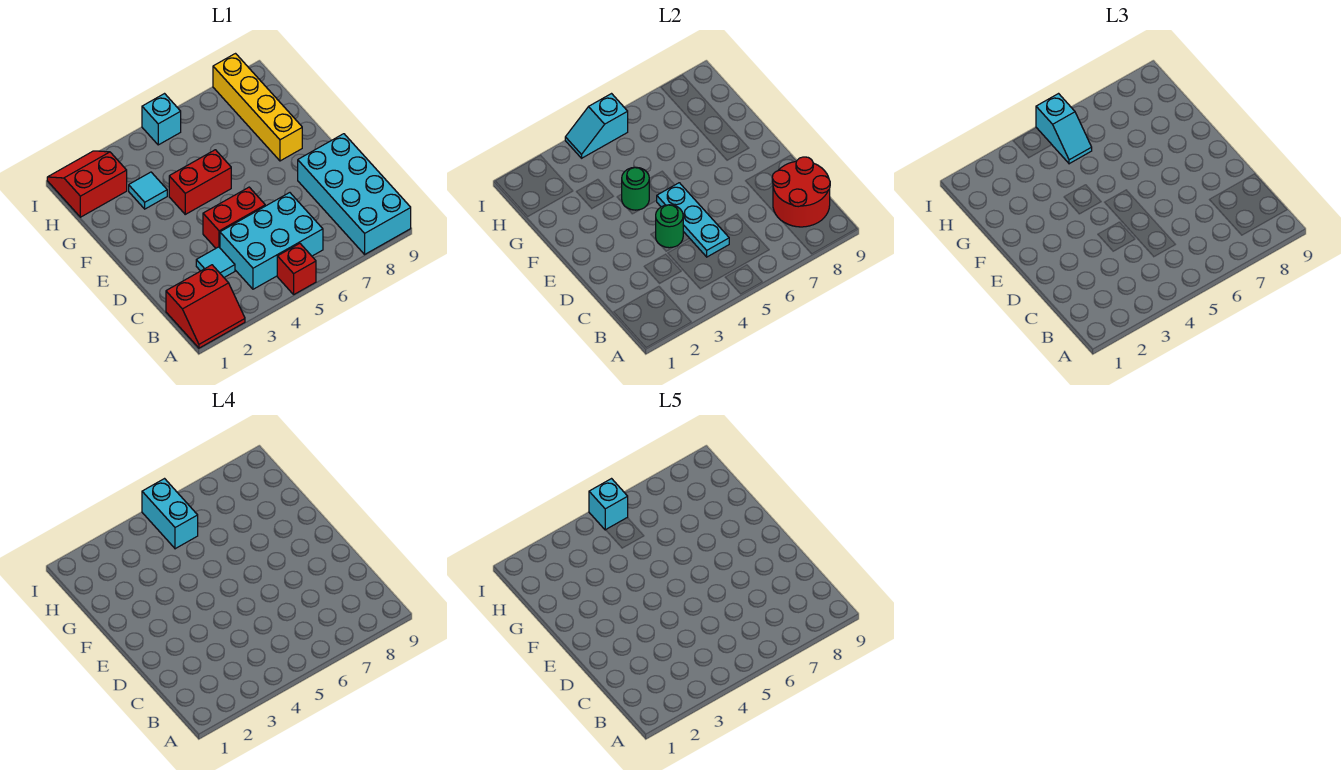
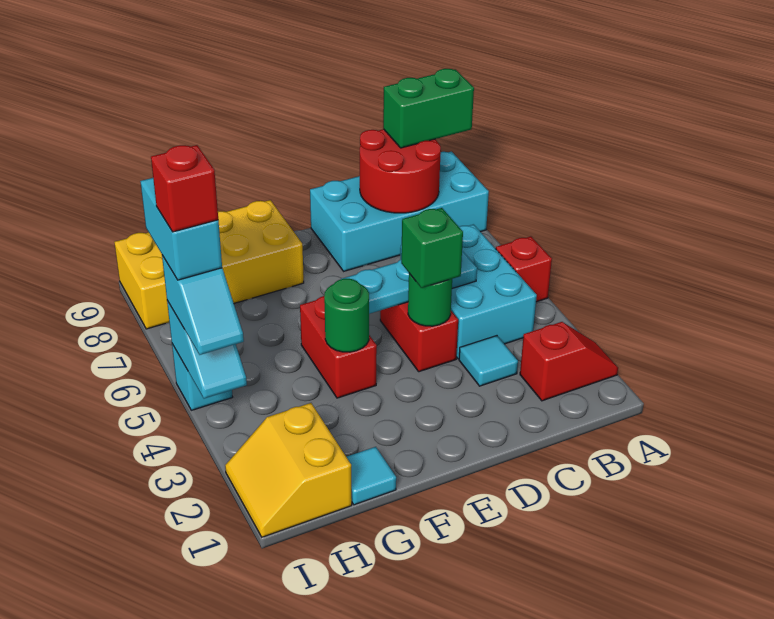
red slope A1:B2 level 1 top B -> red slope A2:B2 level 1 top B
none -> green brick A9:B9 level 3
none -> green brick D4 level 3
yellow brick F8:I8 level 1 -> yellow brick F8:I9 level 1
cyan tile G3 level 1 -> cyan tile G1 level 1
red slope H1:I2 level 1 top H -> yellow slope H1:I2 level 1 top H
cyan slope H5:I5 level 3 top I -> cyan slope I4:I5 level 3 top 5
cyan brick H5:I5 level 4 -> cyan brick I5:I6 level 4
cyan brick I5 level 5 -> red brick I5 level 5

